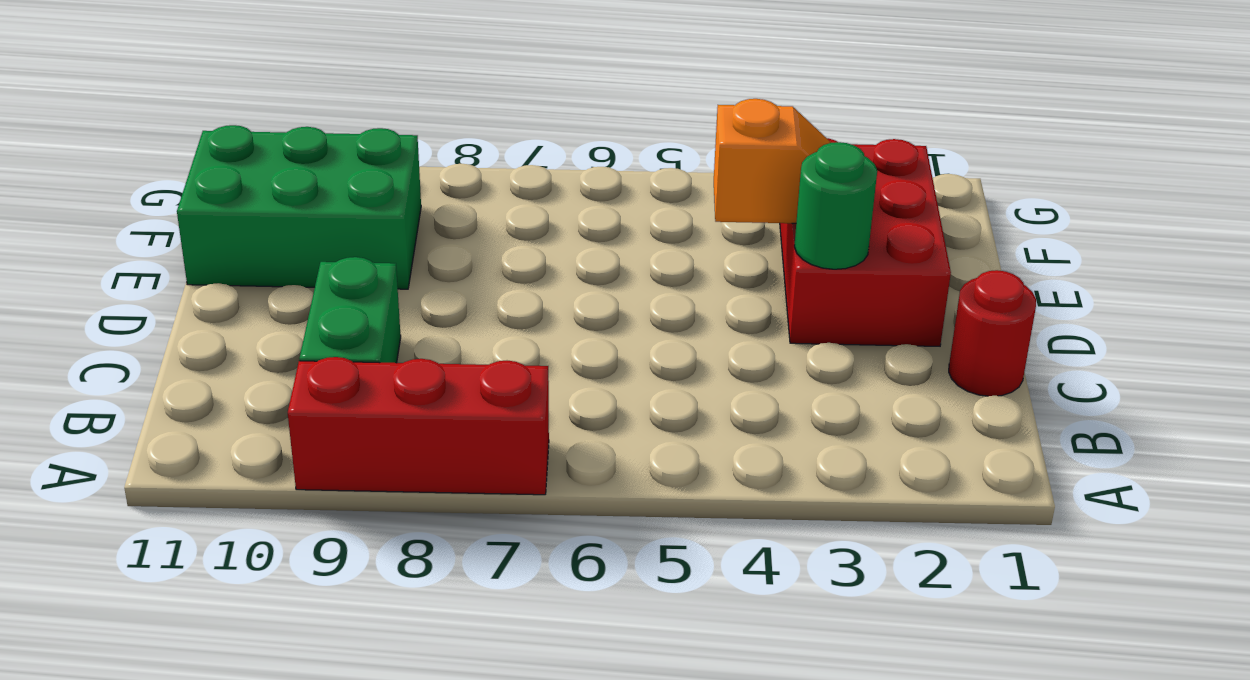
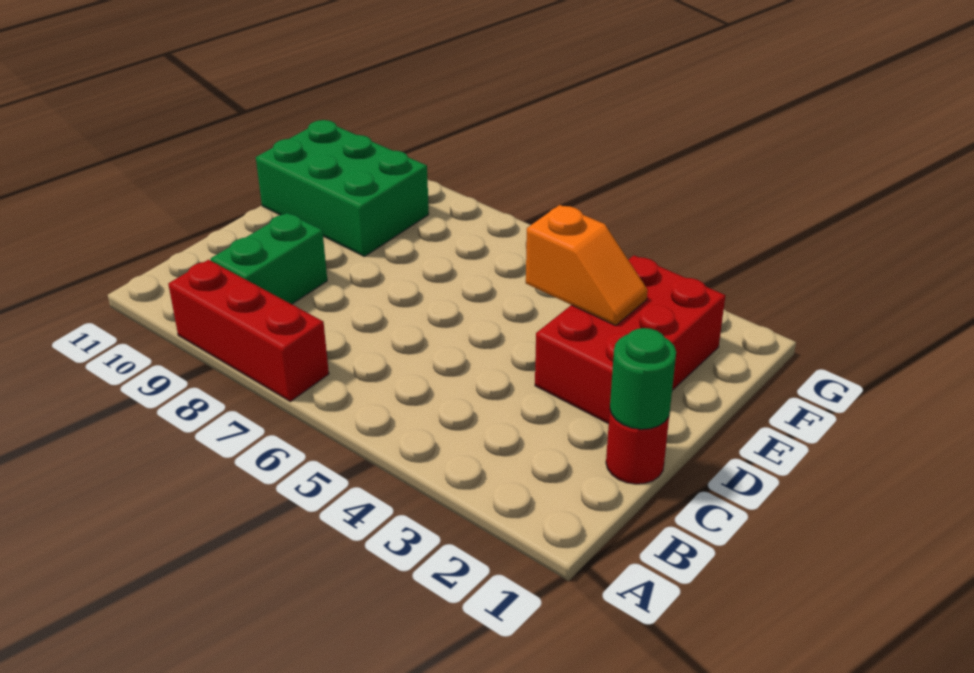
green round brick D3 level 2 -> green round brick C1 level 2

